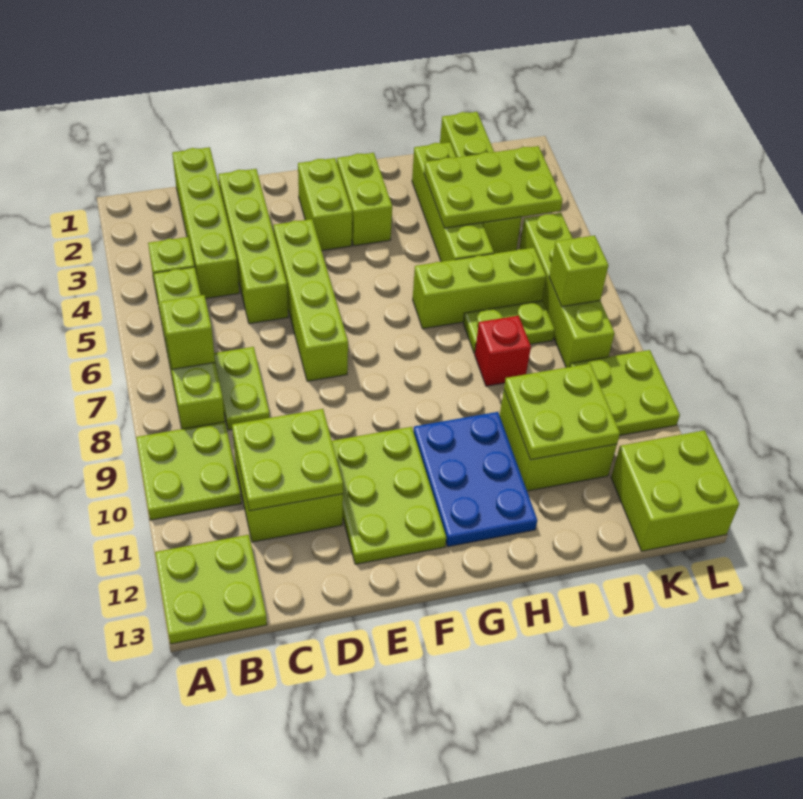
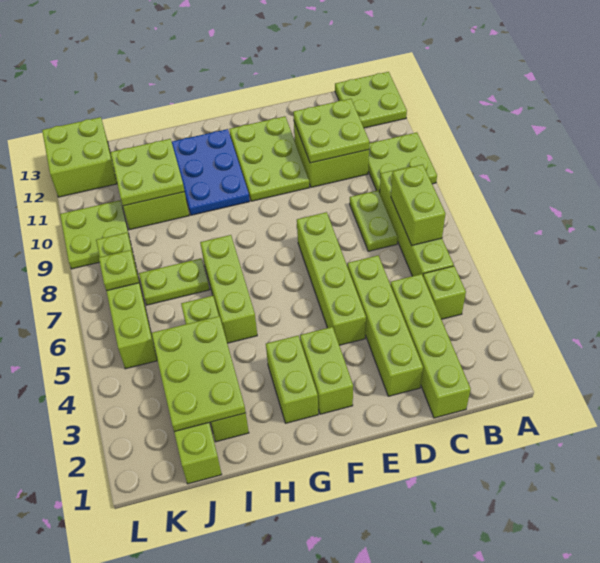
lime brick B7 level 2 -> lime brick B6:B7 level 2
lime brick H6:J6 level 1 -> lime brick H5:H7 level 1
lime plate I3:K4 level 2 -> lime plate I2:J4 level 2
red brick I8 level 1 -> none
lime brick K7 level 2 -> lime plate K7 level 2

